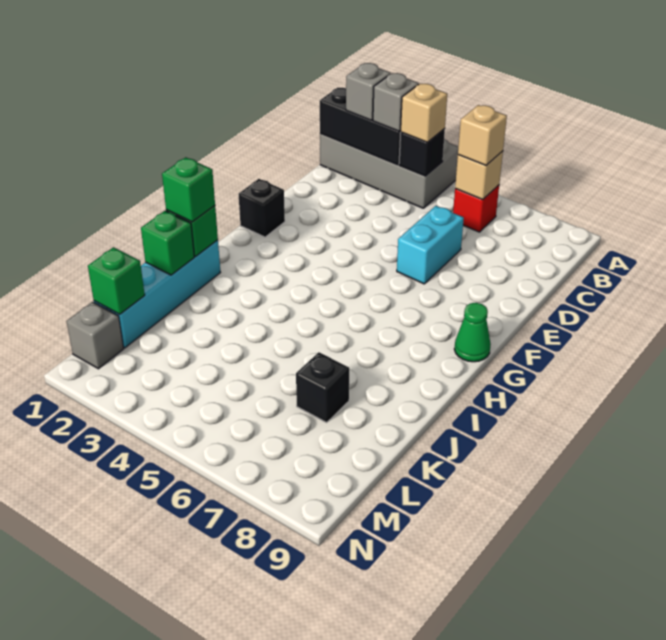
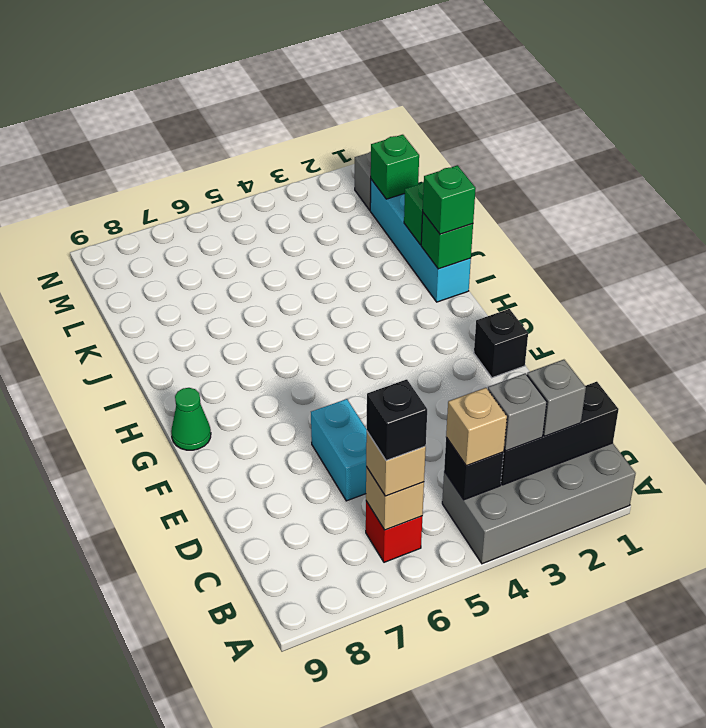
black brick K7 level 1 -> black brick B6 level 4

